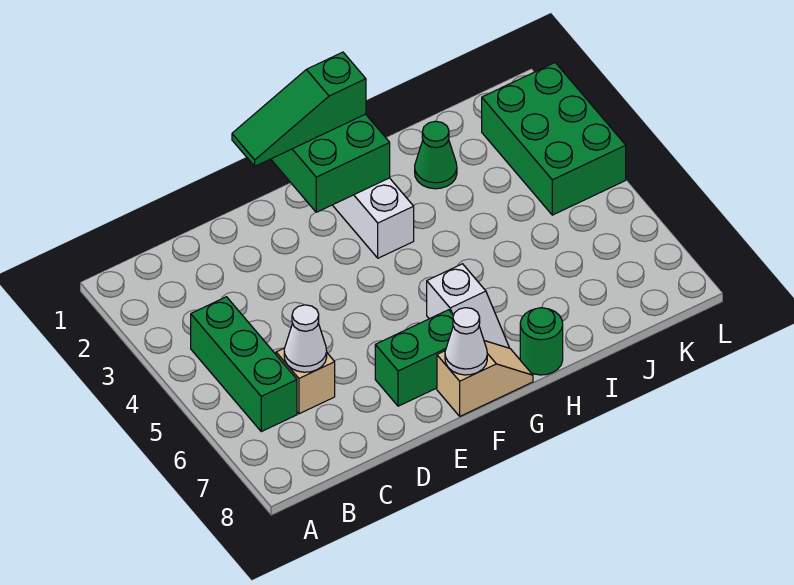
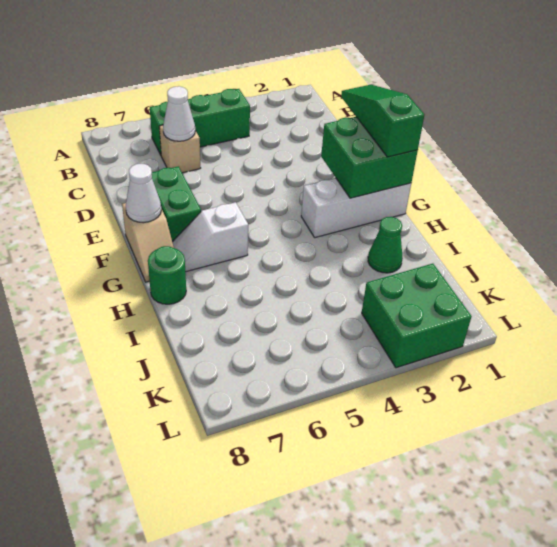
green brick K2:L4 level 1 -> green brick K2:L3 level 1

